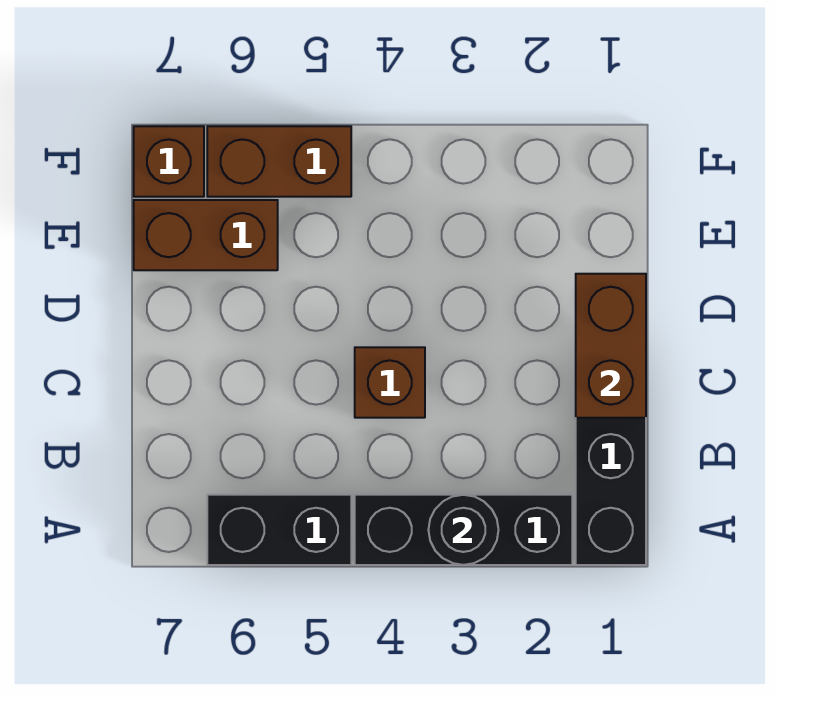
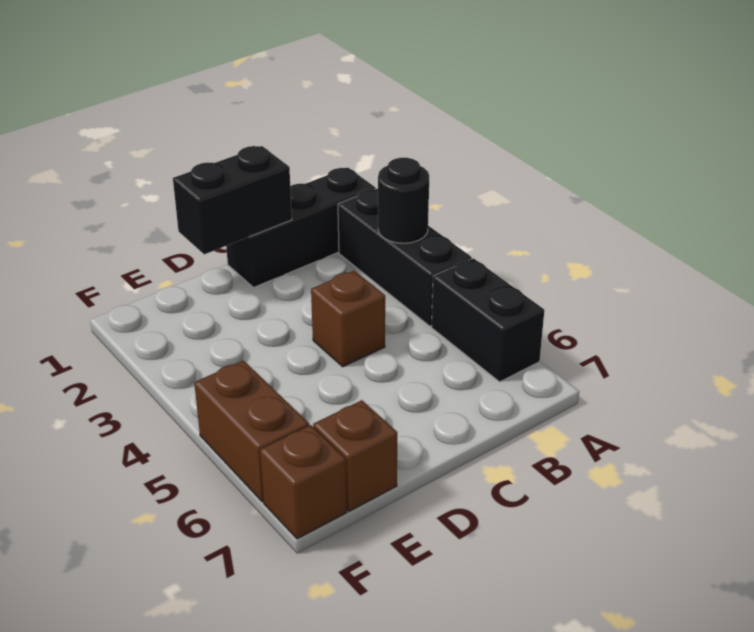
brown brick C1:D1 level 2 -> black brick C1:D1 level 2
brown brick E6:E7 level 1 -> brown brick E7 level 1

